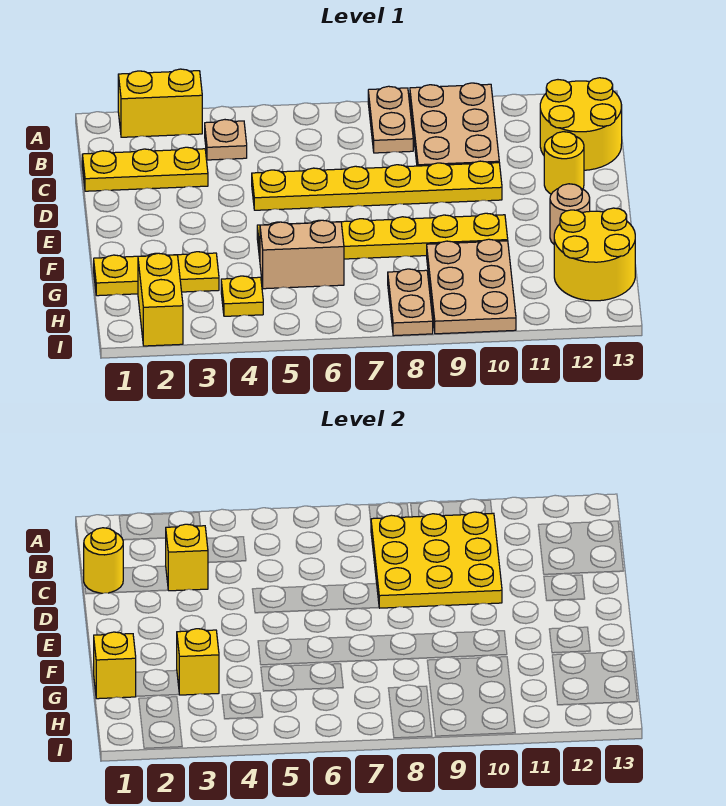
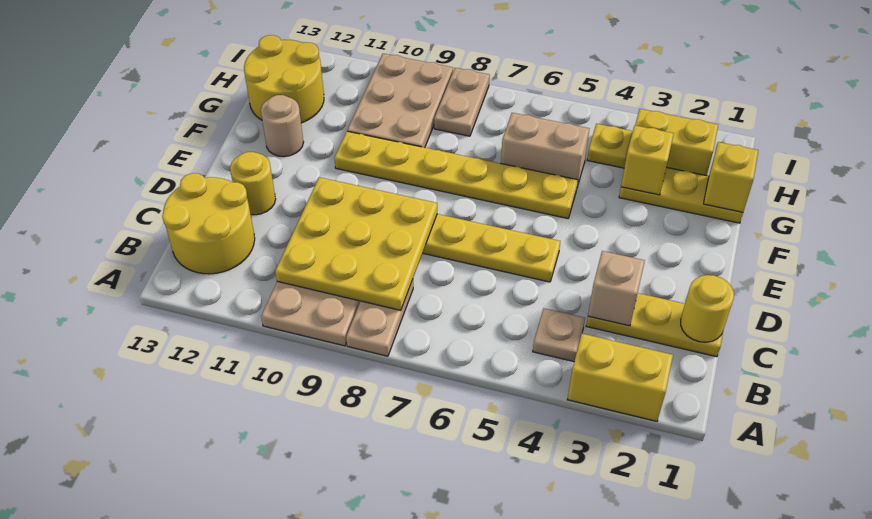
yellow brick C3 level 2 -> tan brick C3 level 2
yellow brick H2:I2 level 1 -> yellow brick H2:H3 level 1

